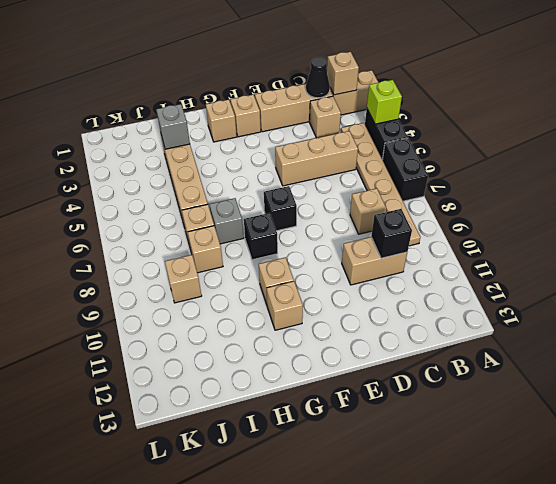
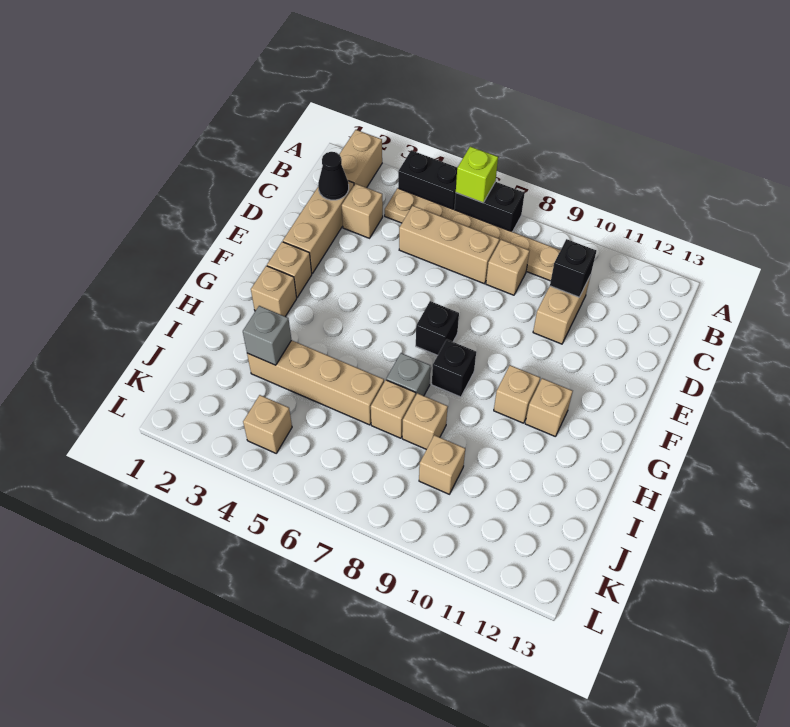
lime brick A4 level 2 -> lime brick A6 level 2
tan brick B2 level 2 -> tan brick K4 level 1
tan brick C5:E5 level 1 -> tan brick C5:C7 level 1

